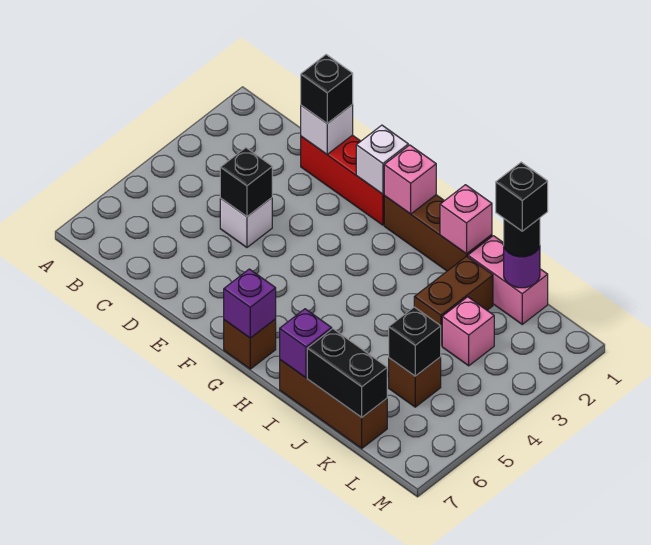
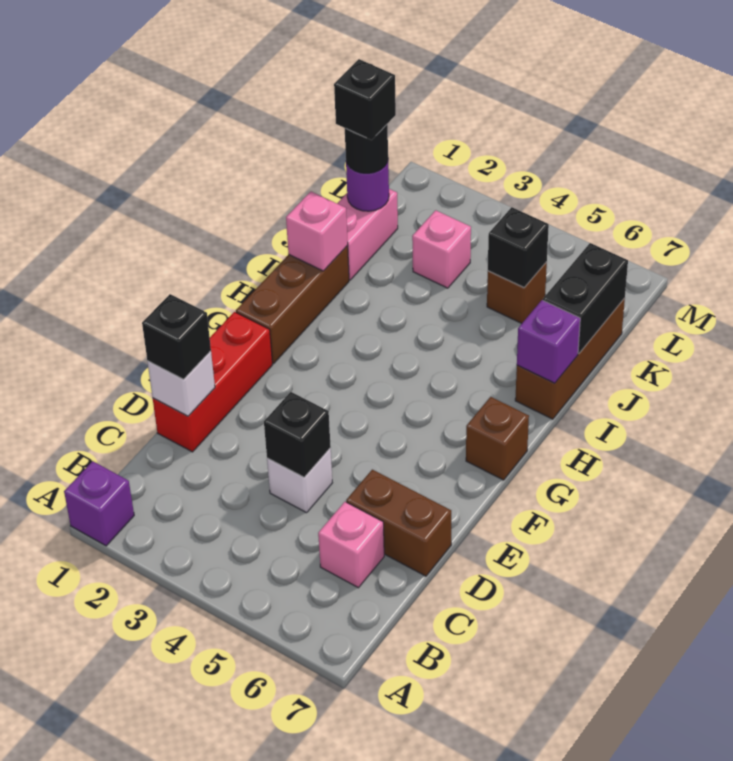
white brick F1 level 2 -> none
pink brick G1 level 2 -> pink brick C6 level 1
purple brick G7 level 2 -> purple brick A1 level 1
brown brick J2:J3 level 1 -> brown brick D6:D7 level 1

